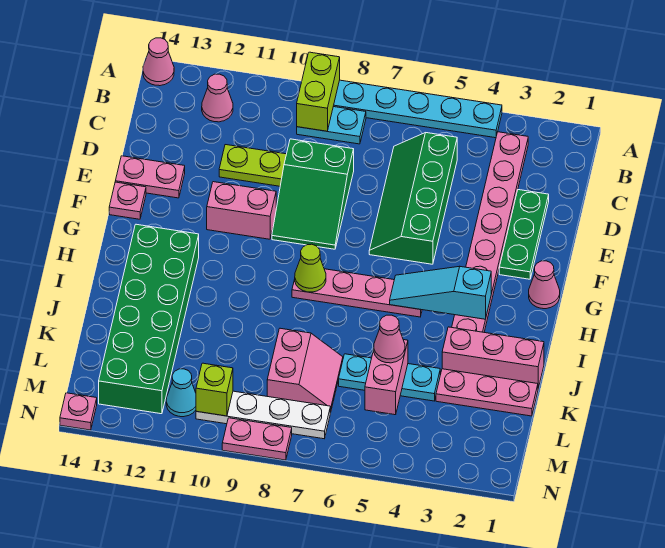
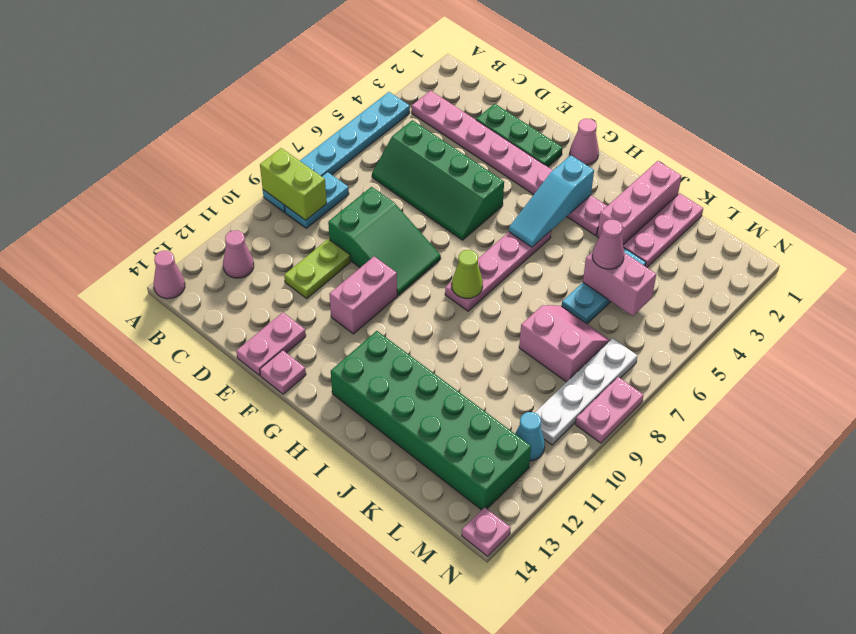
lime brick M10 level 2 -> none

